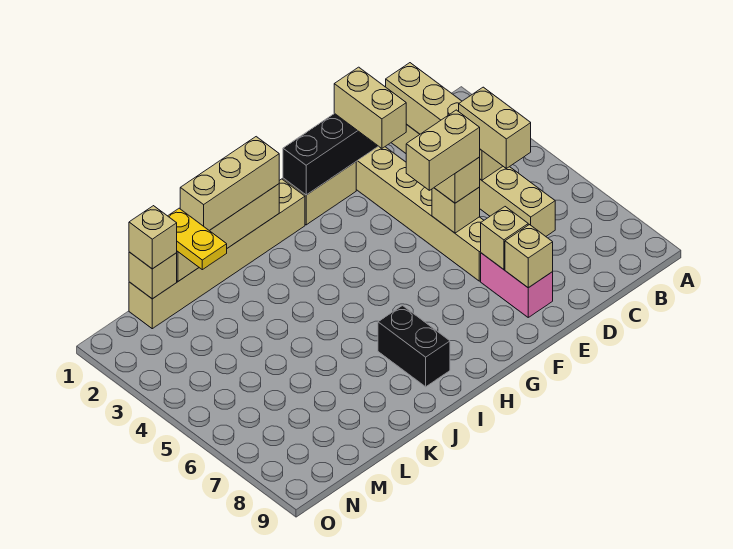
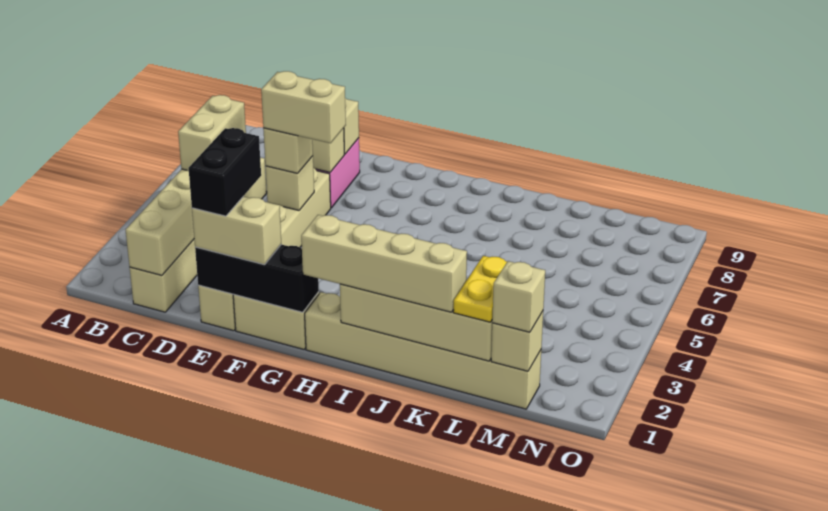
tan brick E1:E2 level 3 -> tan brick E1:F1 level 3
tan brick I1:K1 level 3 -> tan brick H1:K1 level 3
black brick I7:I8 level 1 -> black brick E1:E2 level 4

